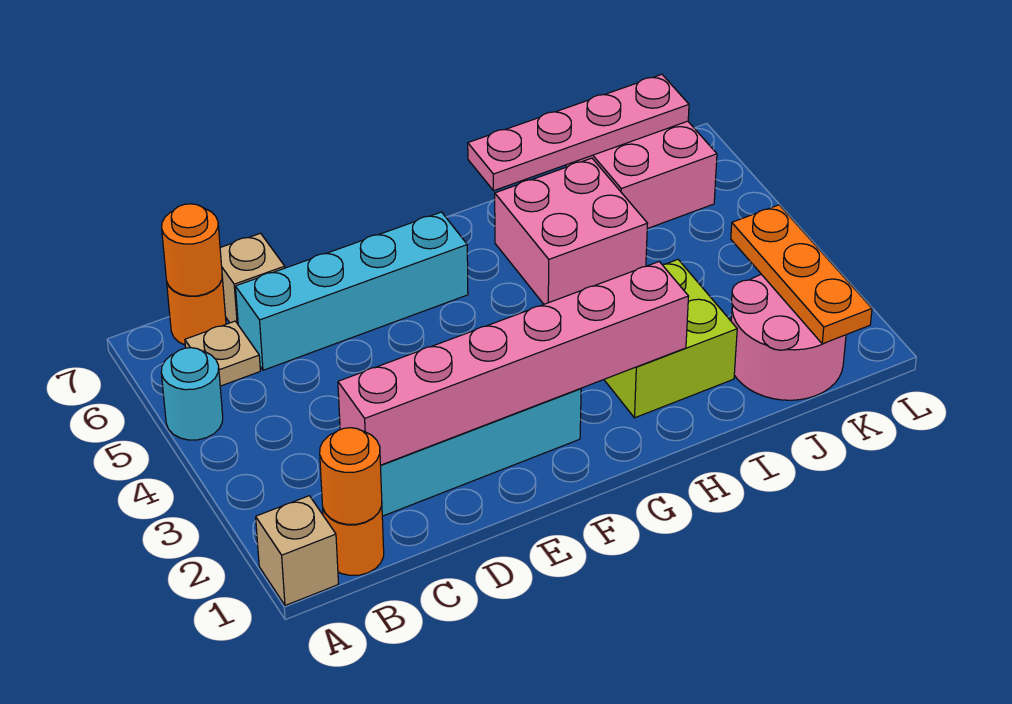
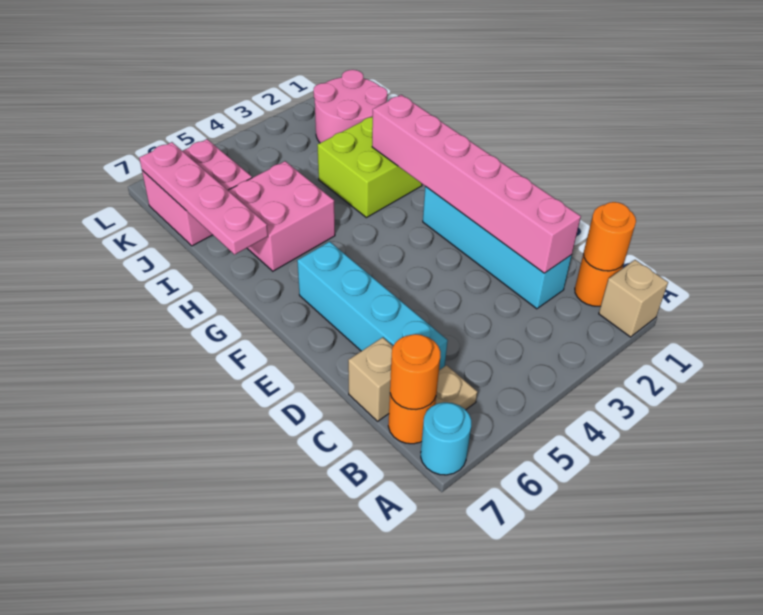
cyan round brick A5 level 1 -> cyan round brick A7 level 1
orange plate K1:K3 level 2 -> none

